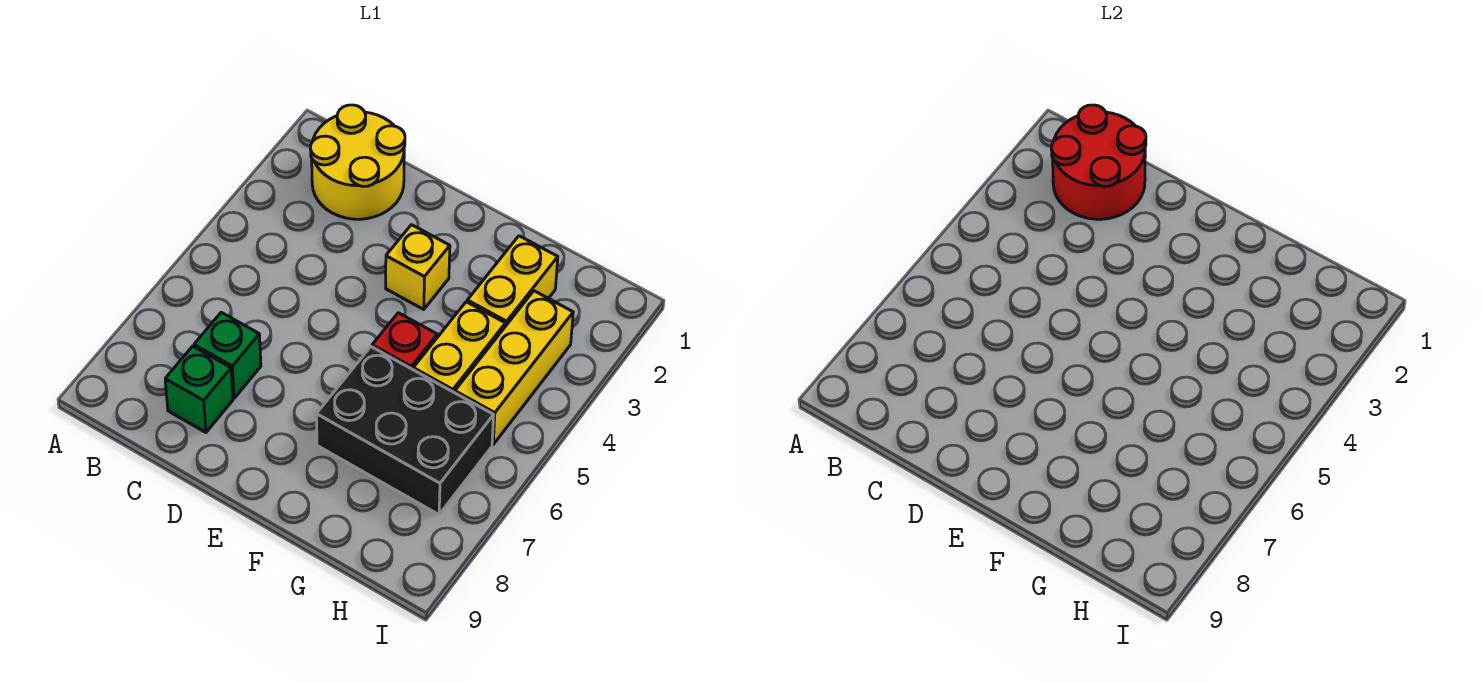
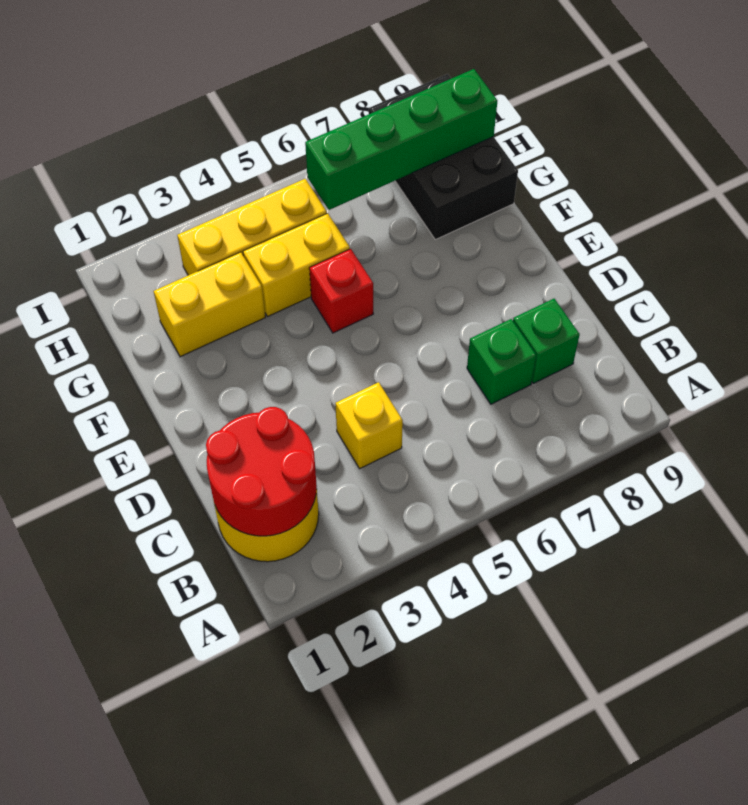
yellow brick E3 level 1 -> yellow brick C4 level 1
black brick F6:H7 level 1 -> black brick G8:I9 level 1
none -> green brick H6:H9 level 2

